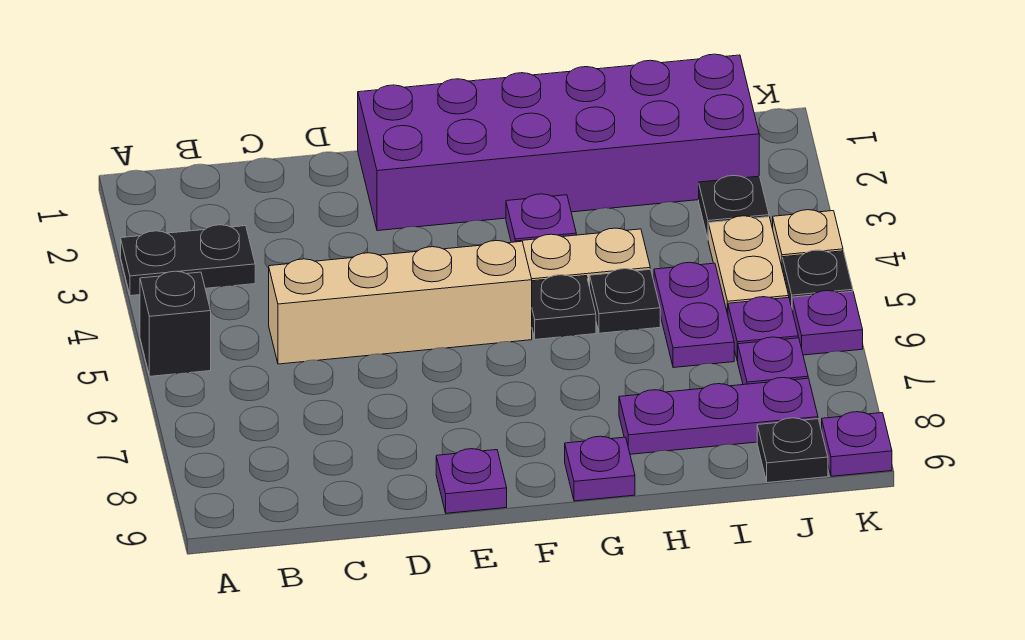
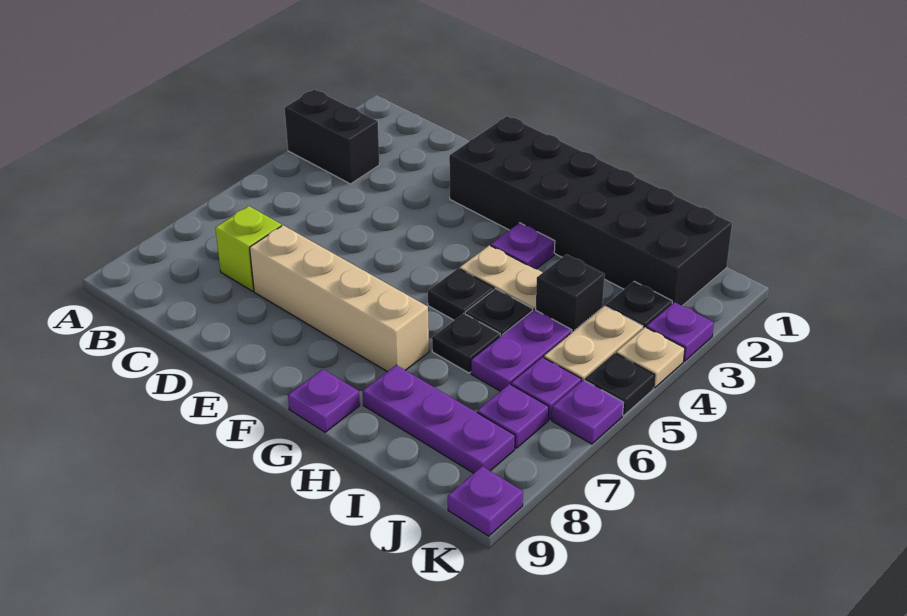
black plate A3:B3 level 1 -> black brick A3:B3 level 1
black brick A5 level 1 -> black brick I4 level 1
tan brick C5:F5 level 1 -> tan brick D7:G7 level 1
none -> lime brick C7 level 1
purple brick E1:J2 level 1 -> black brick E1:J2 level 1
purple plate E9 level 1 -> purple plate K3 level 1
black plate J9 level 1 -> black plate H6 level 1

